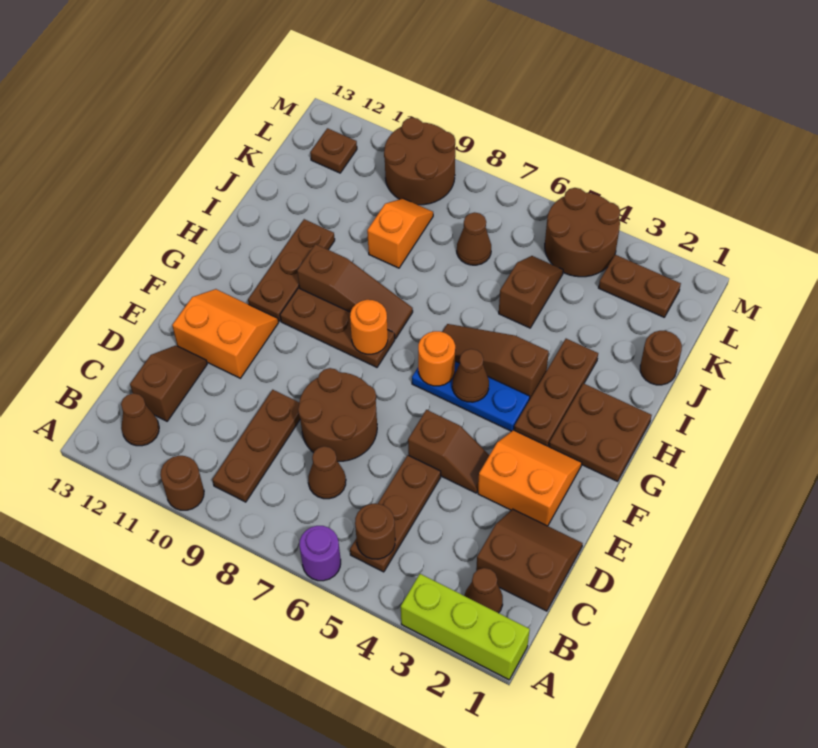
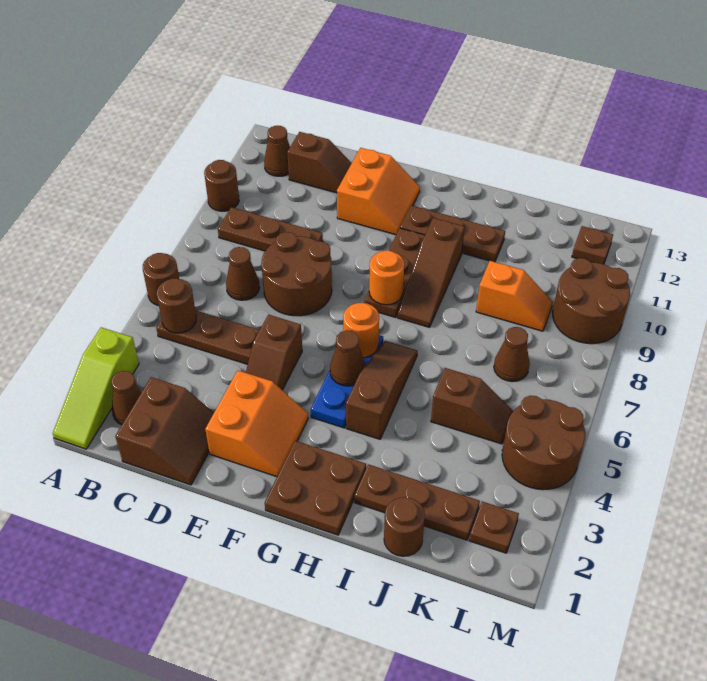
lime brick A1:A3 level 1 -> lime slope A1:A3 level 1 top 3
purple round brick A6 level 1 -> brown round brick A6 level 1
brown plate G3:I3 level 1 -> brown plate I2:K2 level 1
brown plate L2:L3 level 1 -> brown plate L2 level 1

